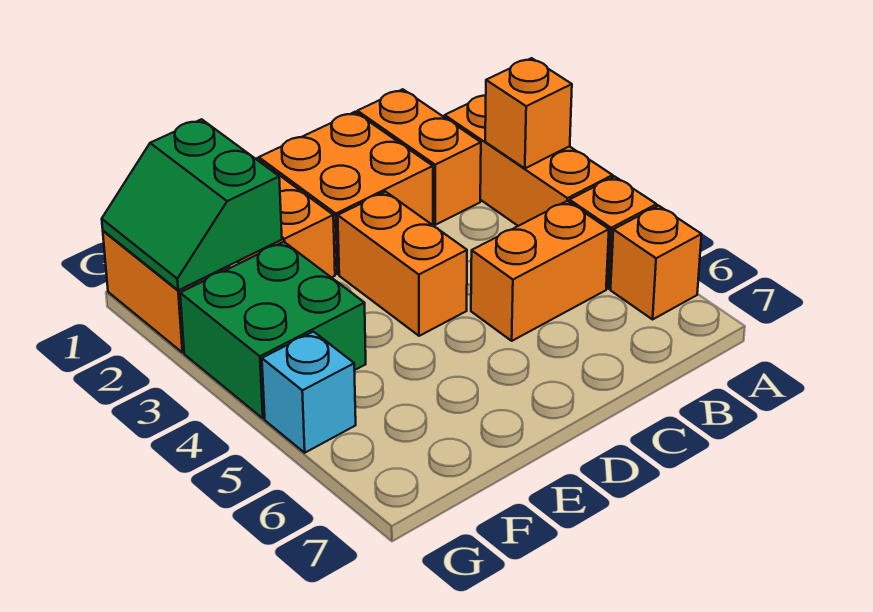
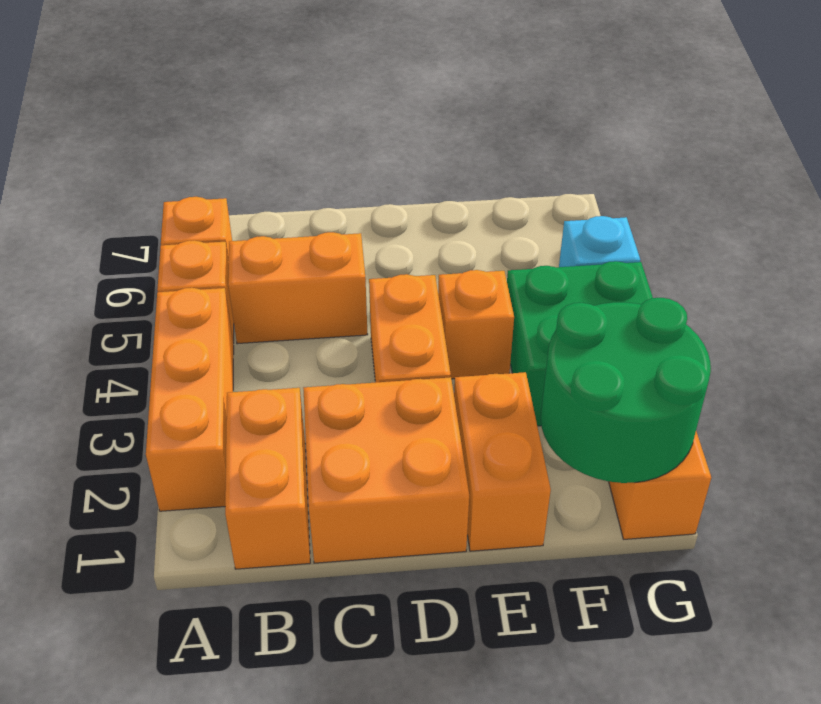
orange brick A3 level 2 -> orange brick E4 level 1
green slope F1:G2 level 2 top F -> green round brick F1:G2 level 2

